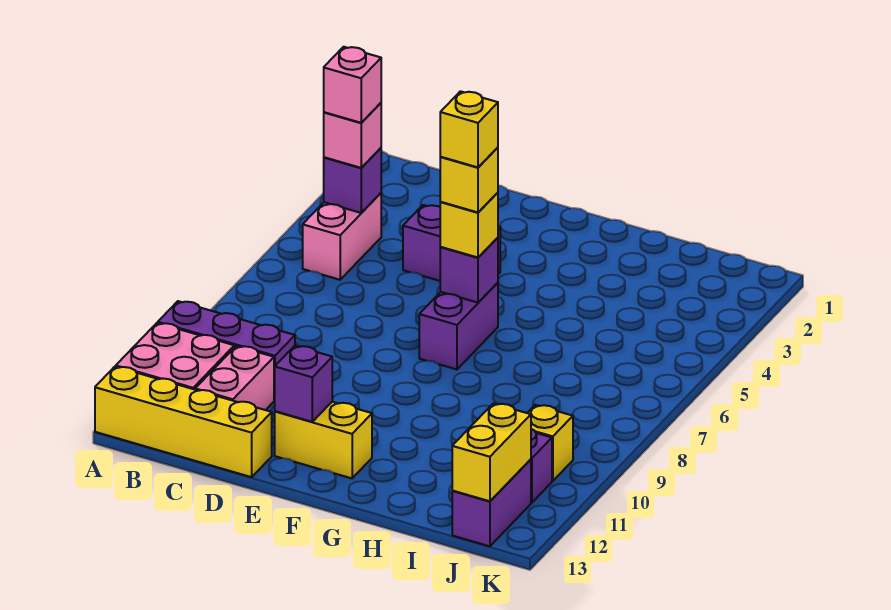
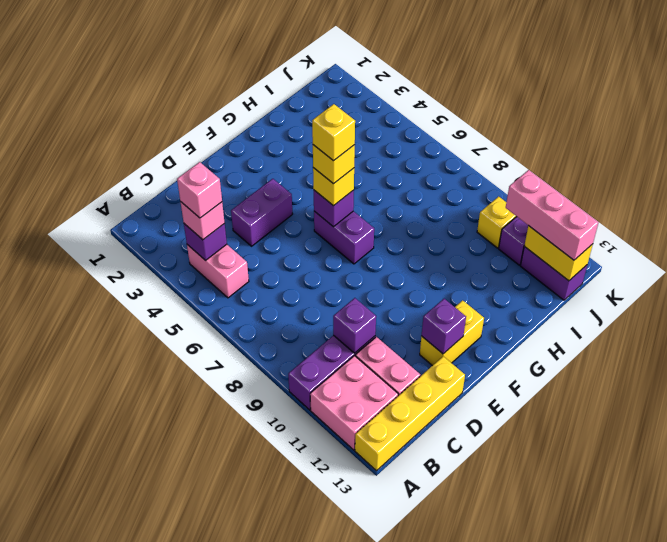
none -> purple brick C10 level 2
none -> pink brick J11:J13 level 3

